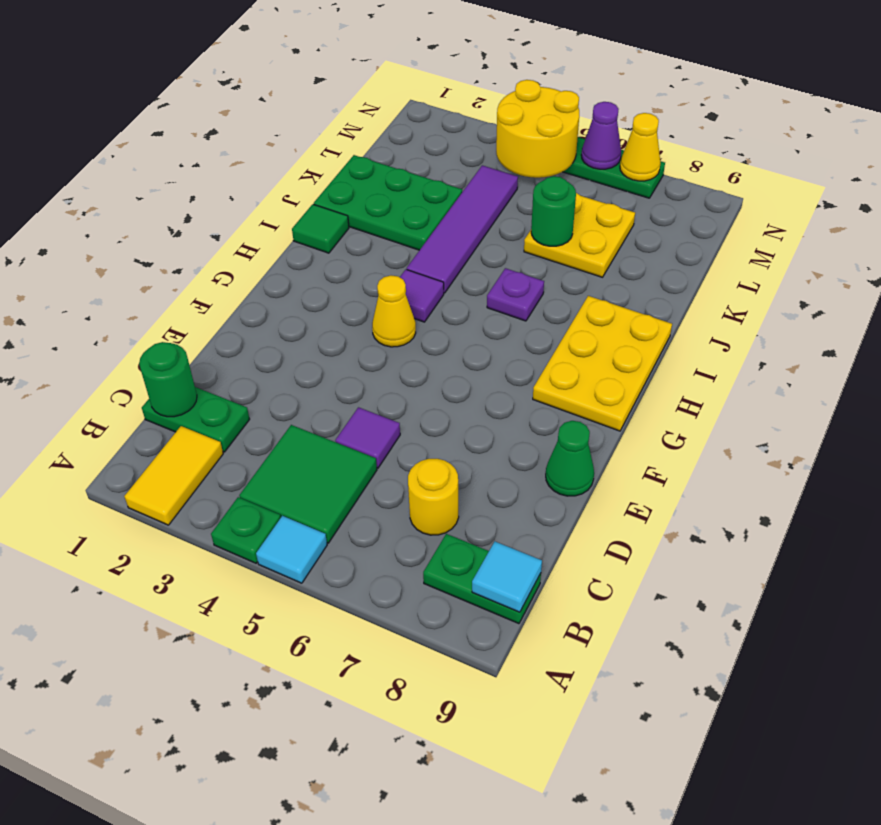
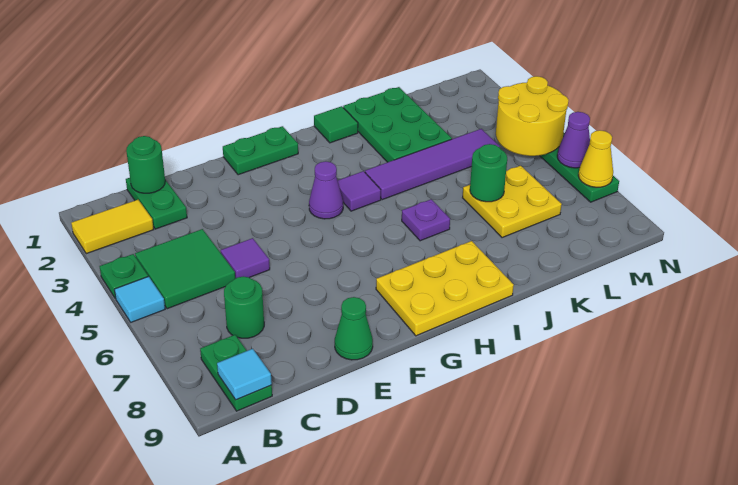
yellow round brick C7 level 1 -> green round brick C7 level 1
none -> green plate F1:G1 level 1
yellow cone G4 level 1 -> purple cone G4 level 1

